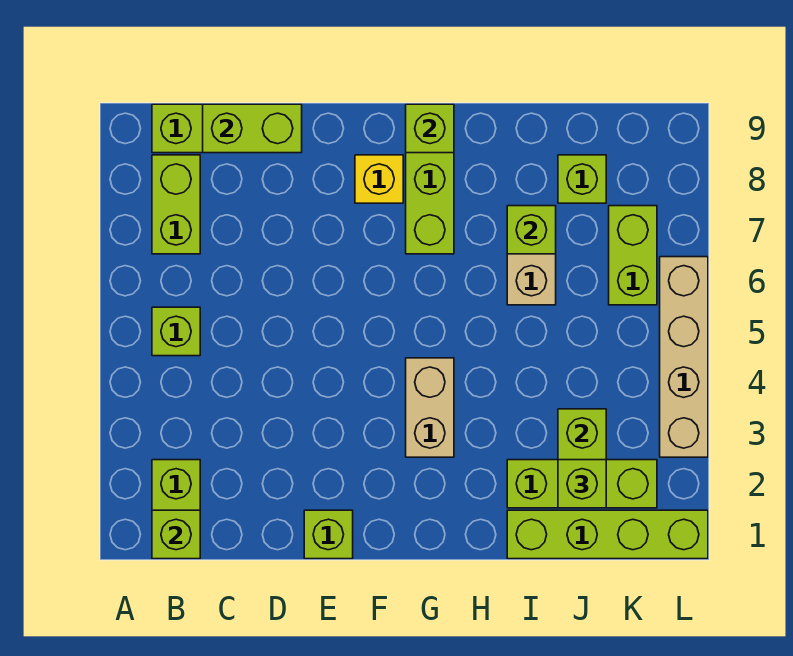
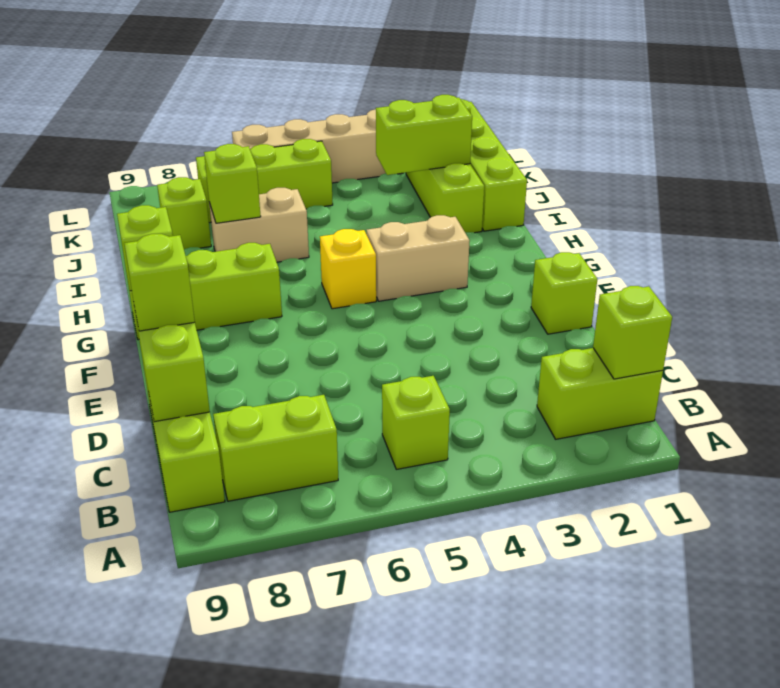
yellow brick F8 level 1 -> yellow brick G5 level 1
lime brick J2 level 3 -> lime brick D9 level 3
lime brick K6:K7 level 1 -> lime brick K5:K7 level 1

